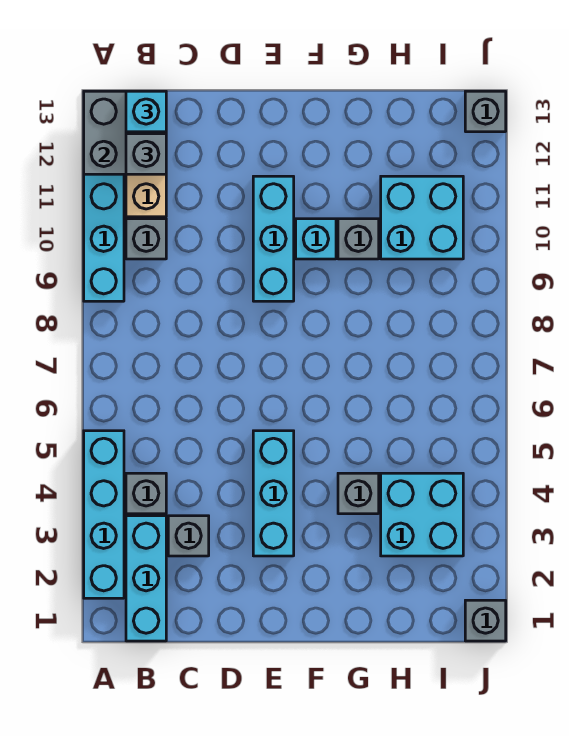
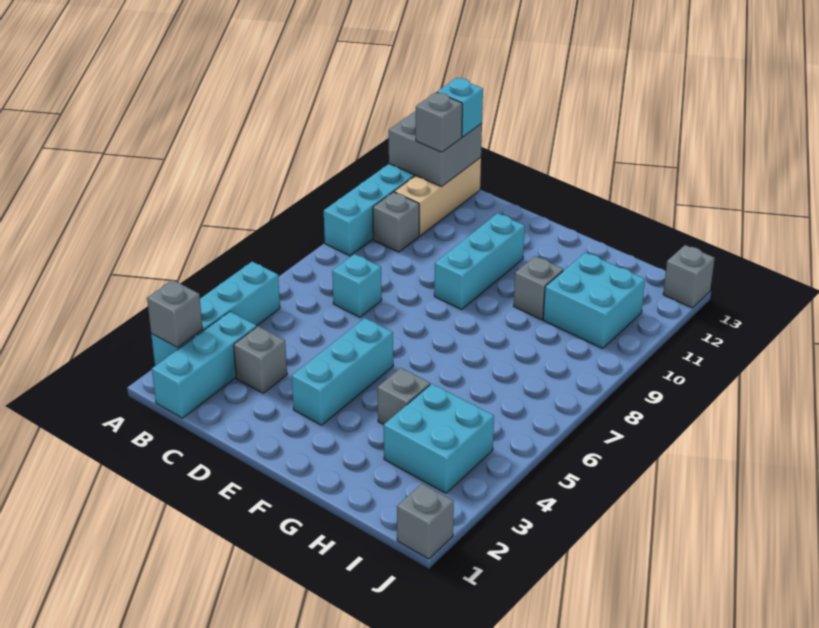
grey brick B4 level 1 -> grey brick A2 level 2
cyan brick F10 level 1 -> cyan brick C7 level 1

